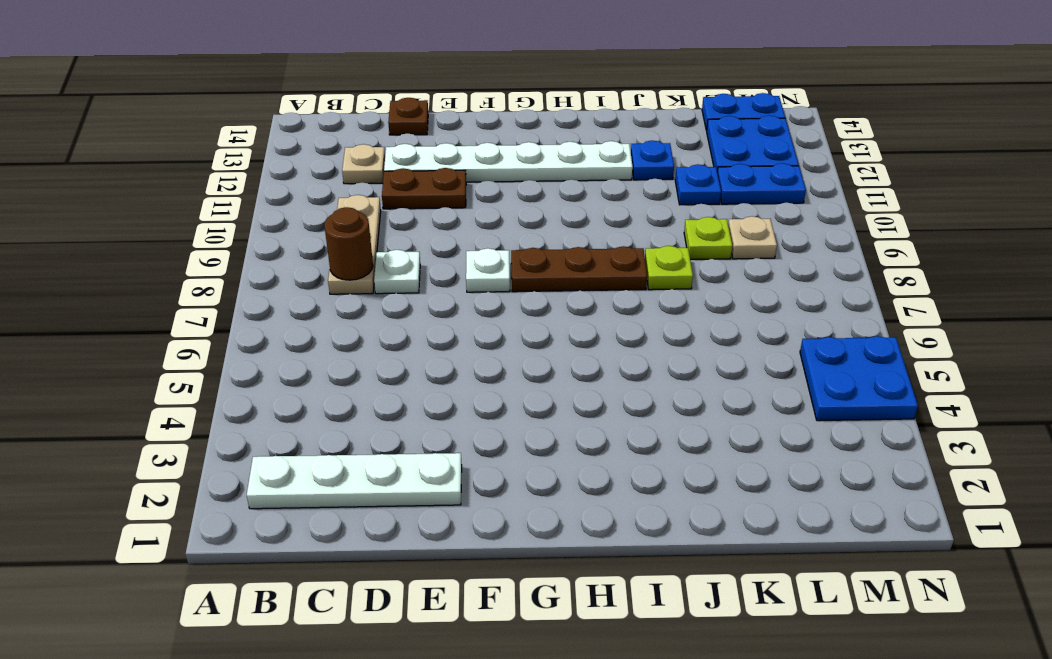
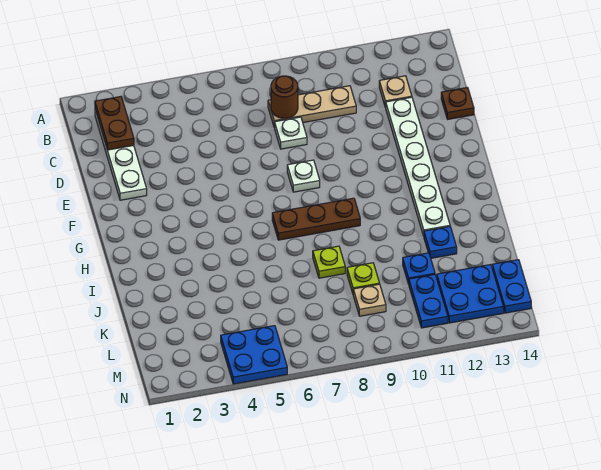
brown plate D11:E11 level 1 -> brown plate B2:C2 level 2
brown plate G8:I8 level 1 -> brown plate H7:H9 level 1

